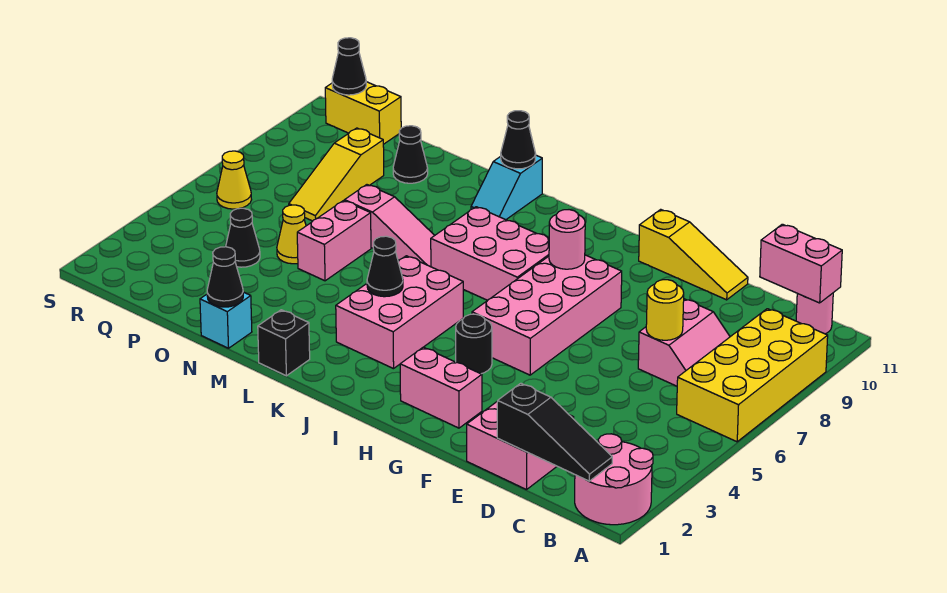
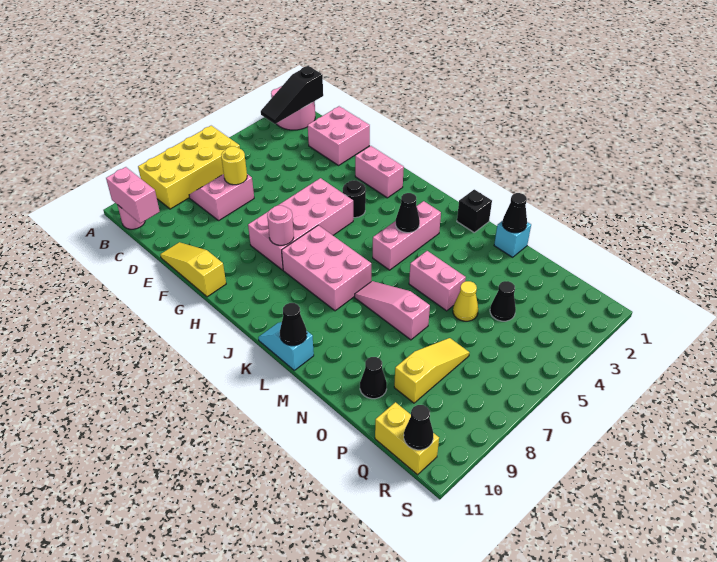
black slope B1:D1 level 2 top D -> black slope B1:B3 level 2 top 1
pink brick J3:K5 level 1 -> pink brick K3:K5 level 1
cyan slope L10:L11 level 1 top 11 -> cyan slope K11:L11 level 1 top L
pink brick N5:N6 level 1 -> pink brick M5:N5 level 1
yellow cone R6 level 1 -> none

